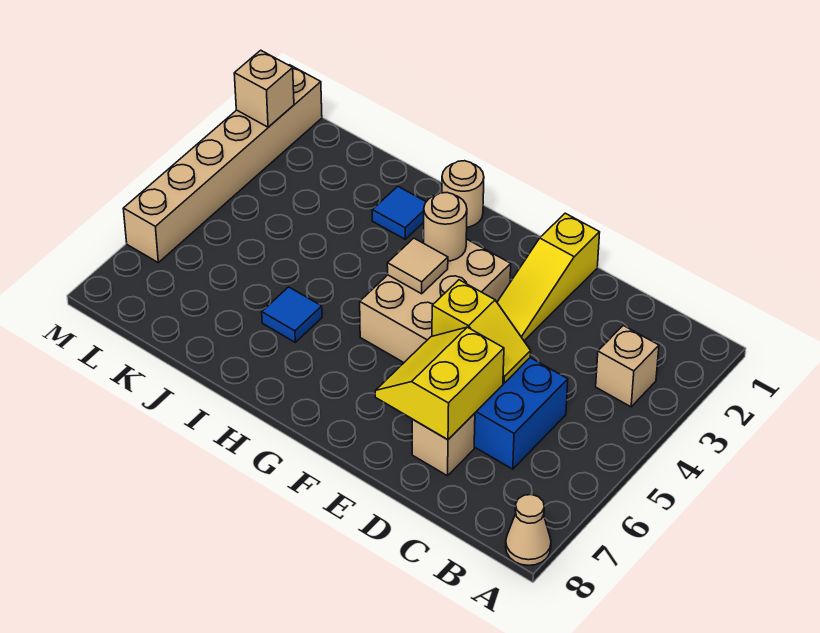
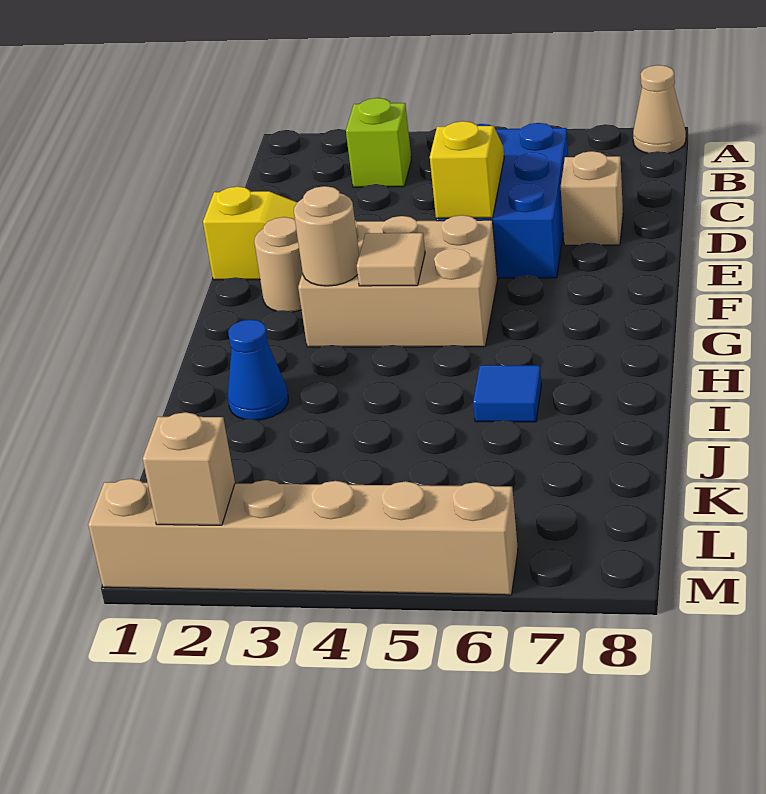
tan brick B3 level 1 -> lime brick B3 level 1
yellow slope D6:E7 level 2 top D -> none
tan round brick H1 level 1 -> tan round brick F2 level 1
blue tile I2 level 1 -> blue cone I2 level 1

